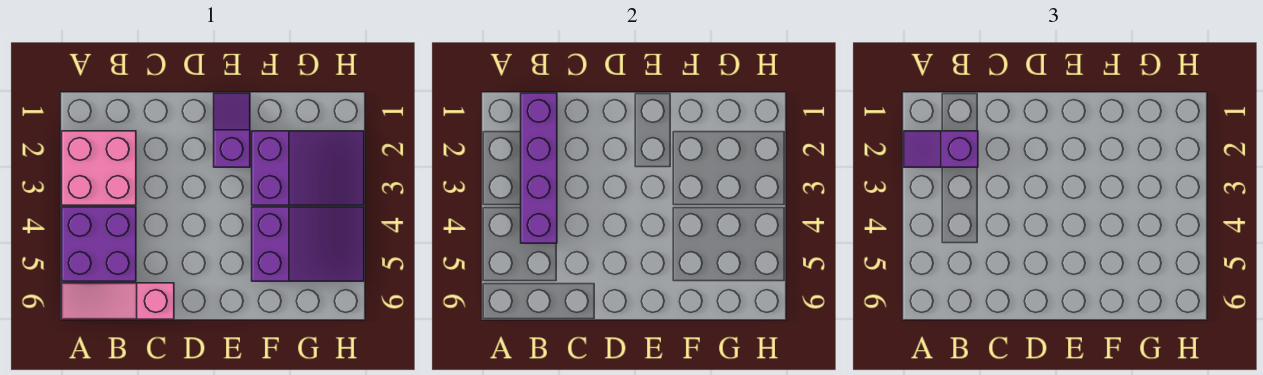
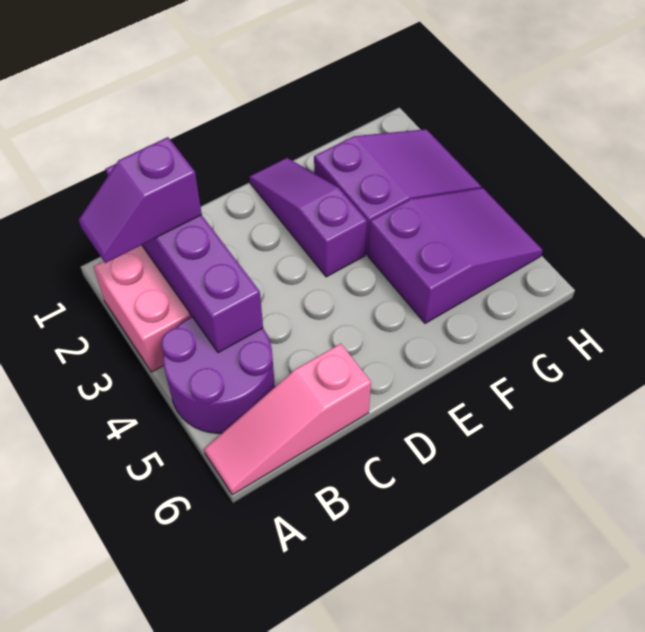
purple brick A4:B5 level 1 -> purple round brick A4:B5 level 1
purple slope E1:E2 level 1 top 2 -> purple slope E1:E3 level 1 top 3

